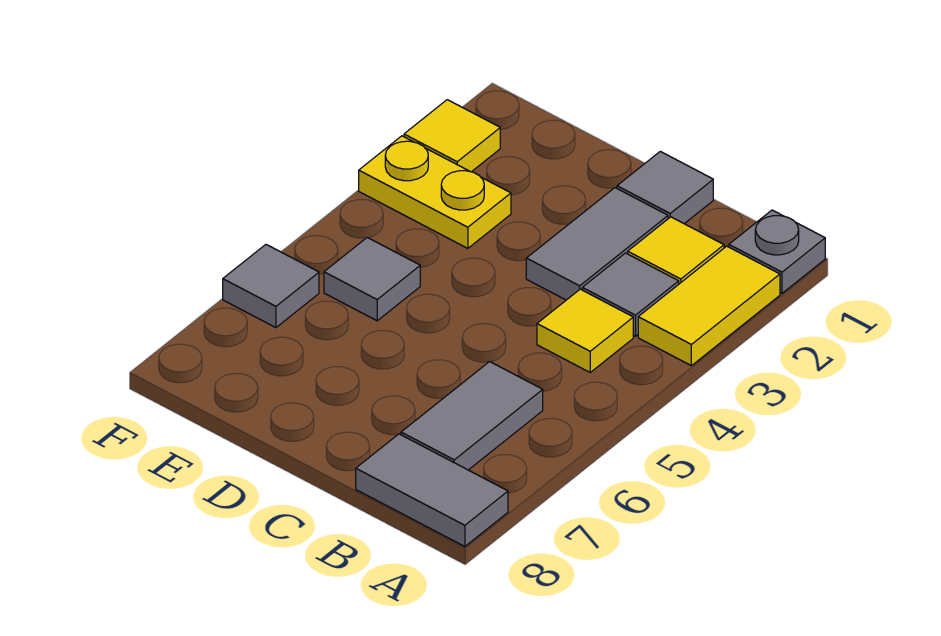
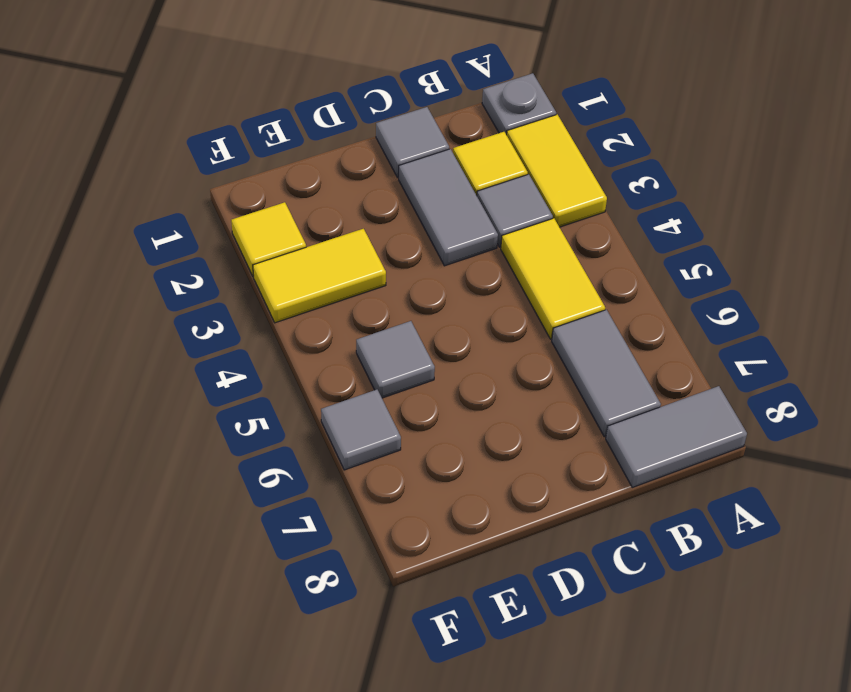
yellow tile B4 level 1 -> yellow tile B4:B5 level 1
yellow plate E3:F3 level 1 -> yellow tile E3:F3 level 1

